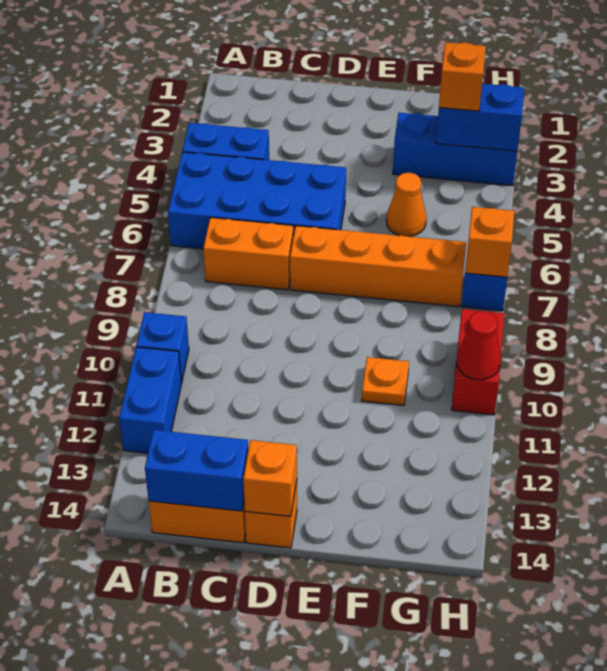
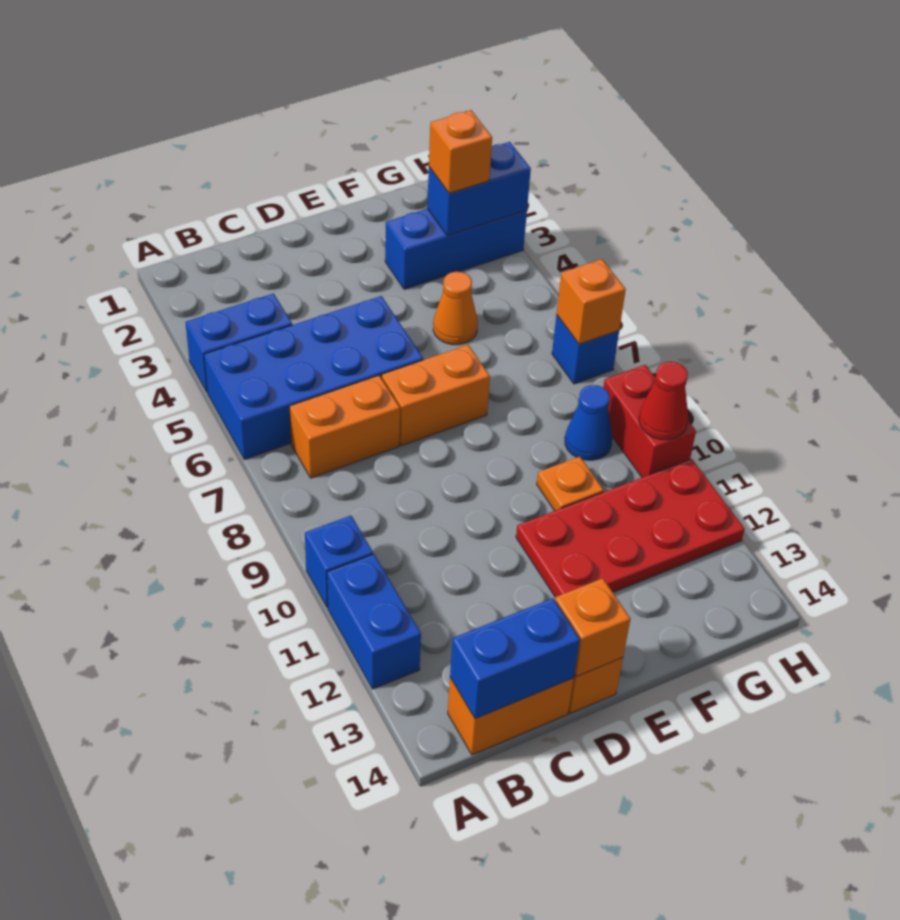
orange brick D7:G7 level 1 -> orange brick D7:E7 level 1
none -> red plate E11:H12 level 1
none -> blue cone G9 level 1

